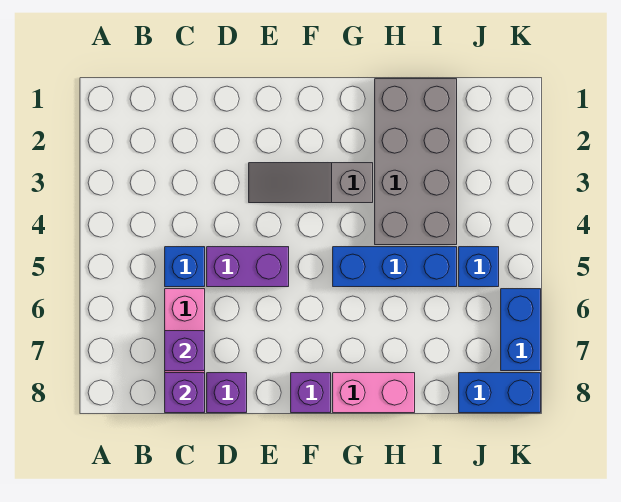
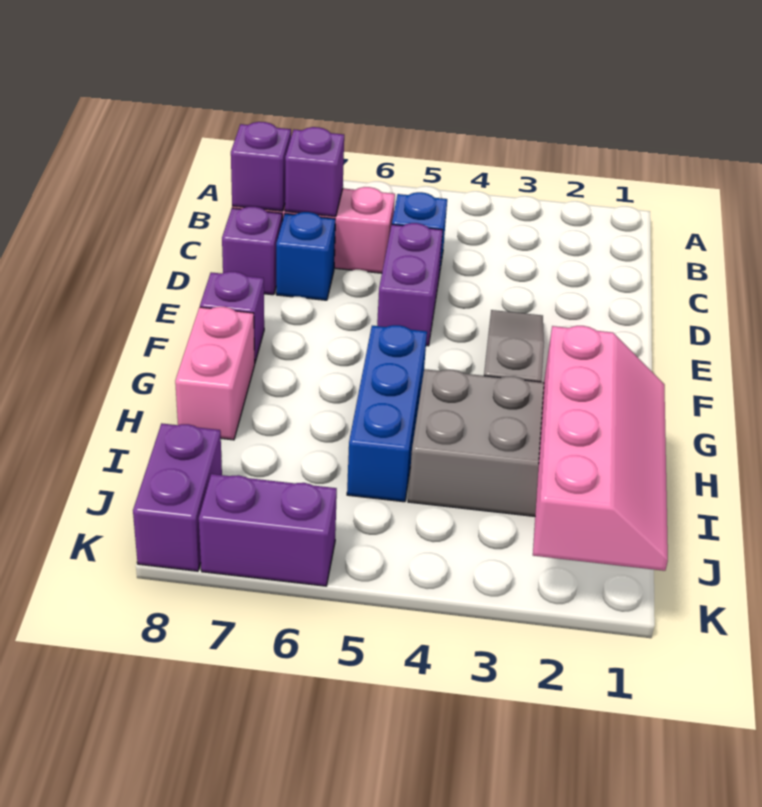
none -> pink slope H1:K2 level 2 top 2
blue brick J5 level 1 -> blue brick D7 level 1
blue brick J8:K8 level 1 -> purple brick J8:K8 level 1
blue brick K6:K7 level 1 -> purple brick K6:K7 level 1

